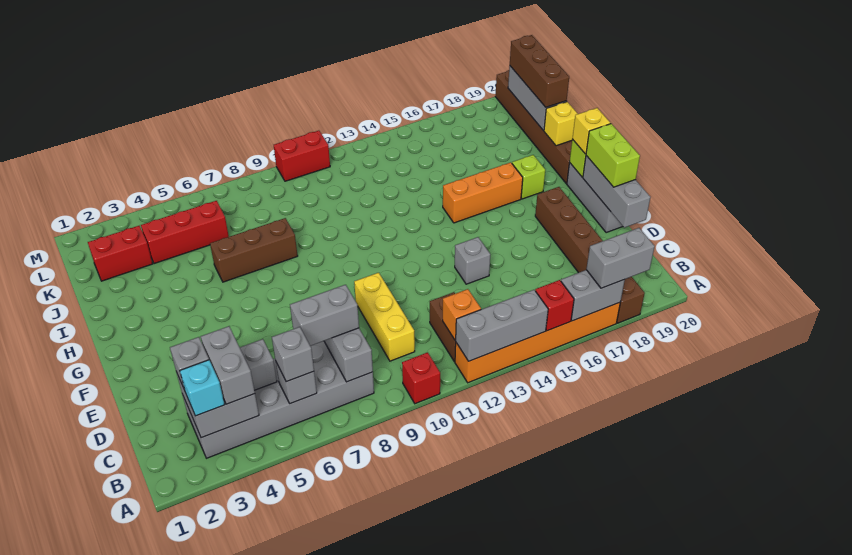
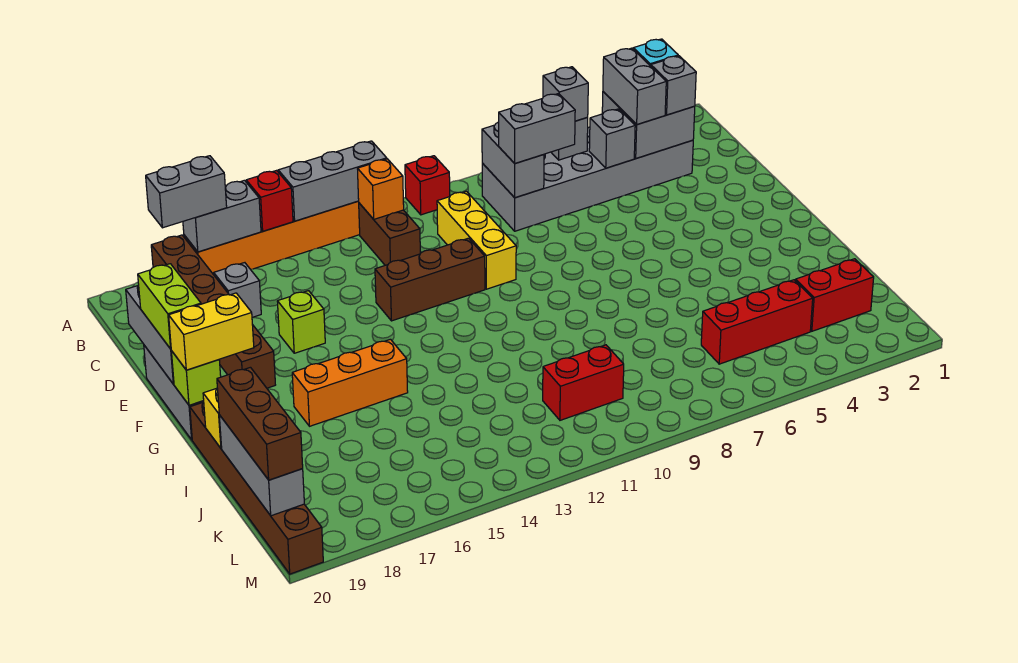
grey brick E14 level 1 -> grey brick C17 level 1
yellow brick G20 level 3 -> yellow brick G19:G20 level 3
lime brick H18 level 1 -> lime brick E16 level 1
brown brick I6:I8 level 1 -> brown brick E11:E13 level 1
red brick M10:M11 level 1 -> red brick K10:K11 level 1

